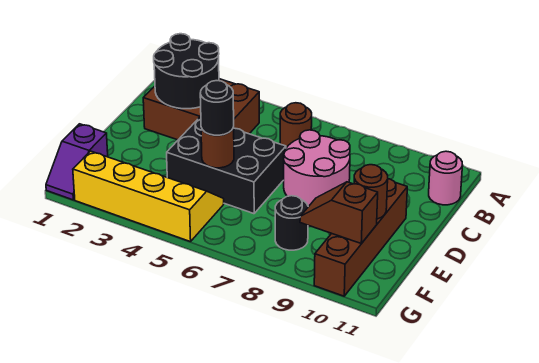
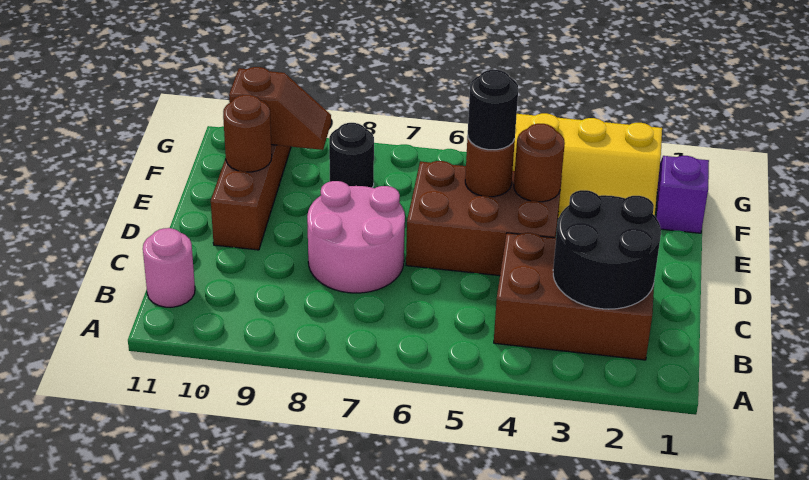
brown round brick B6 level 1 -> brown round brick E4 level 2
black brick D4:E6 level 1 -> brown brick D4:E6 level 1

